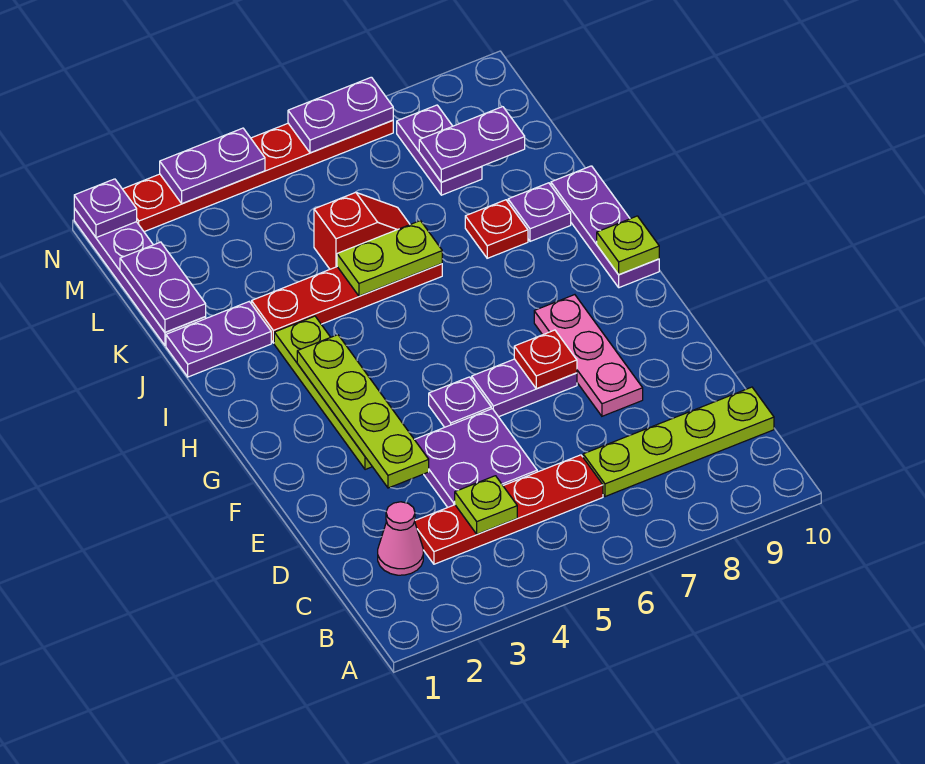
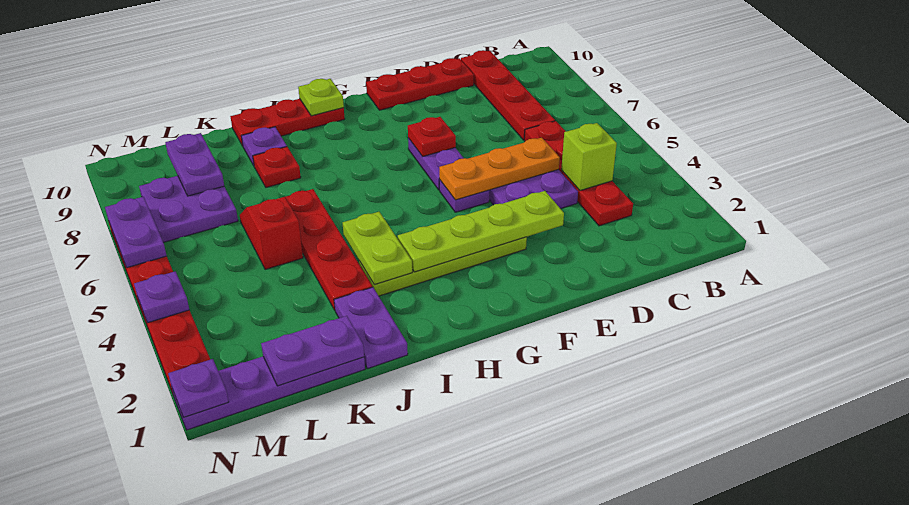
pink cone C2 level 1 -> none
lime plate C4 level 2 -> lime brick C4 level 2
lime plate C7:C10 level 1 -> red plate C7:C10 level 1
none -> orange plate D5:F5 level 2
none -> red plate D10:F10 level 1
pink plate E8:G8 level 1 -> none
purple plate H10:J10 level 1 -> red plate H10:J10 level 1
lime plate J5:J6 level 2 -> lime plate I3:I4 level 2
purple plate L8:M8 level 1 -> purple plate L7:M8 level 1
purple plate N3:N4 level 2 -> purple plate N4 level 2

